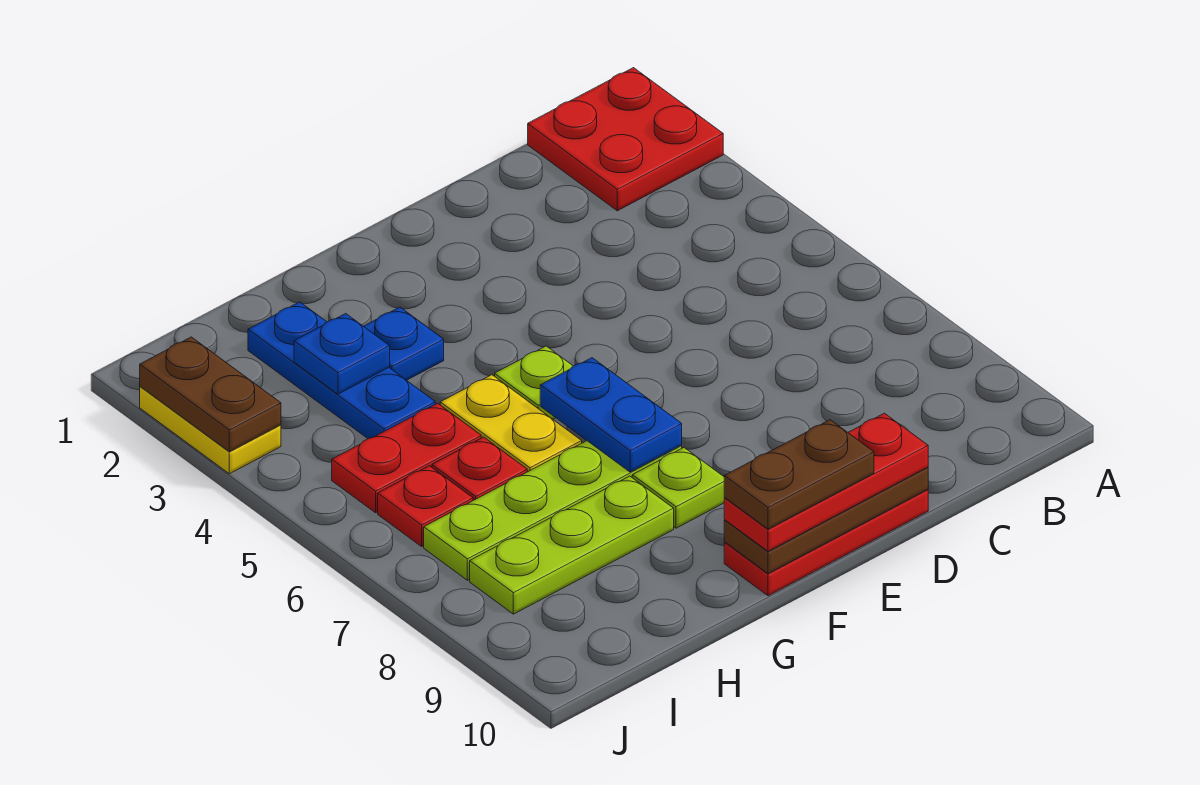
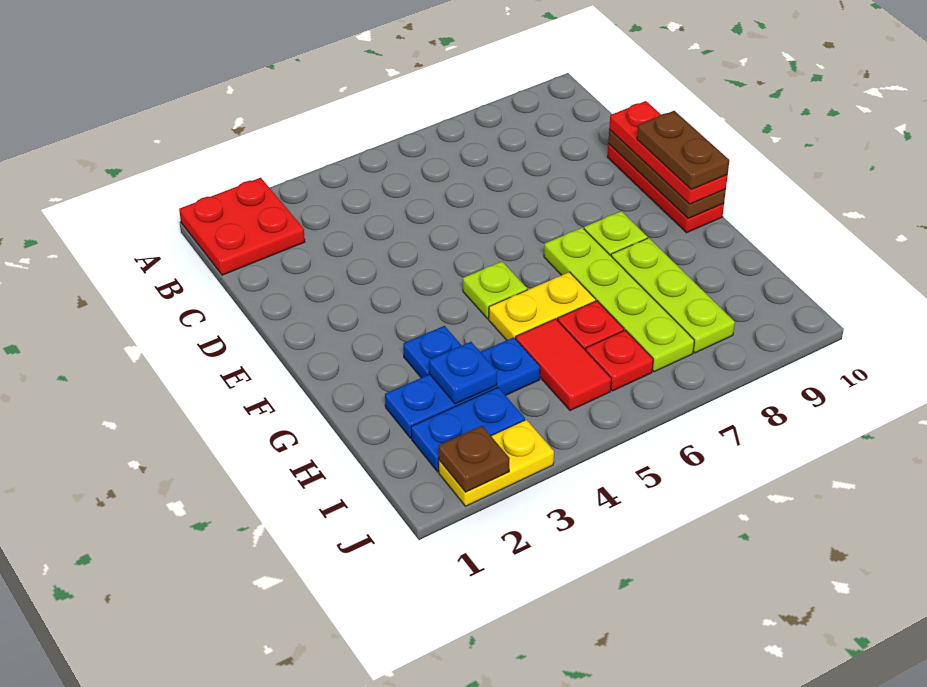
blue plate F6:F7 level 2 -> blue plate I2:I3 level 1
red plate H5:I5 level 1 -> red tile H5:I5 level 1
brown plate J2:J3 level 2 -> brown plate J2 level 2

